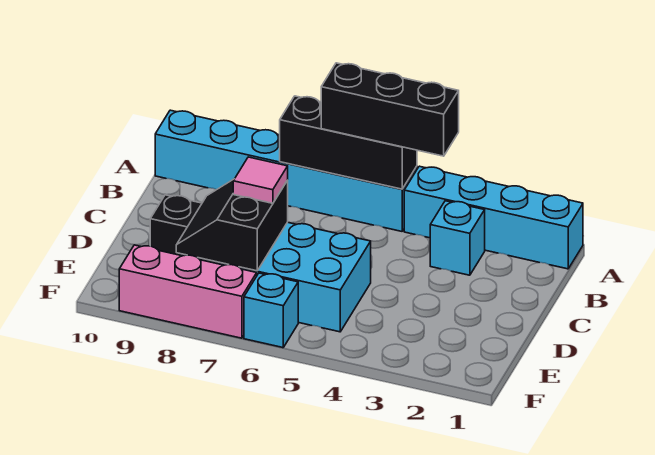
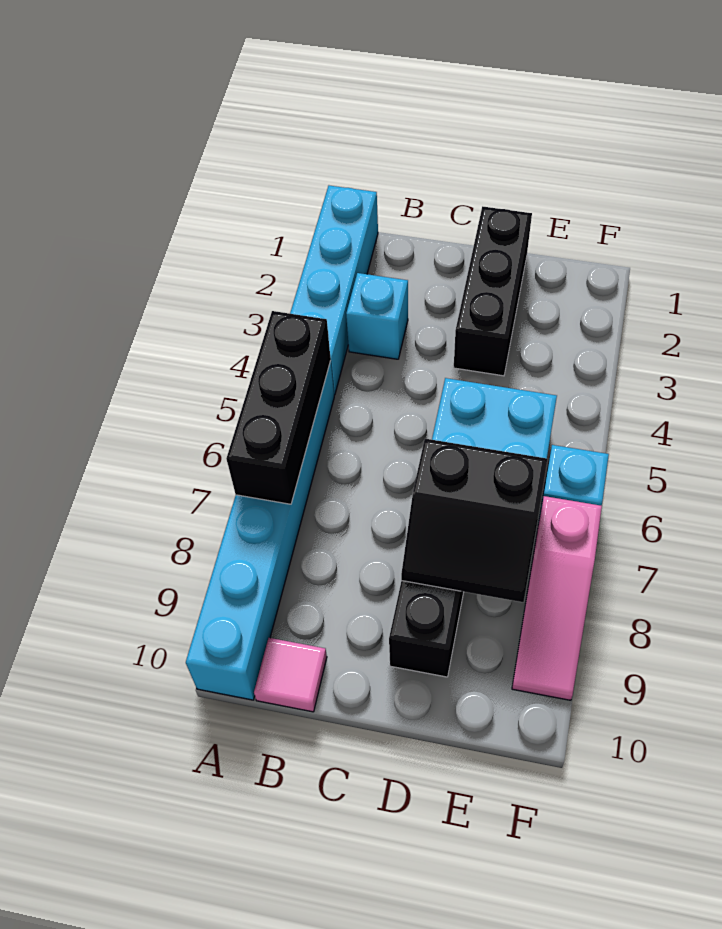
black brick A4:A6 level 3 -> black brick D1:D3 level 1
pink tile D7 level 3 -> pink tile B10 level 1
pink brick F7:F9 level 1 -> pink slope F7:F9 level 1 top 7

